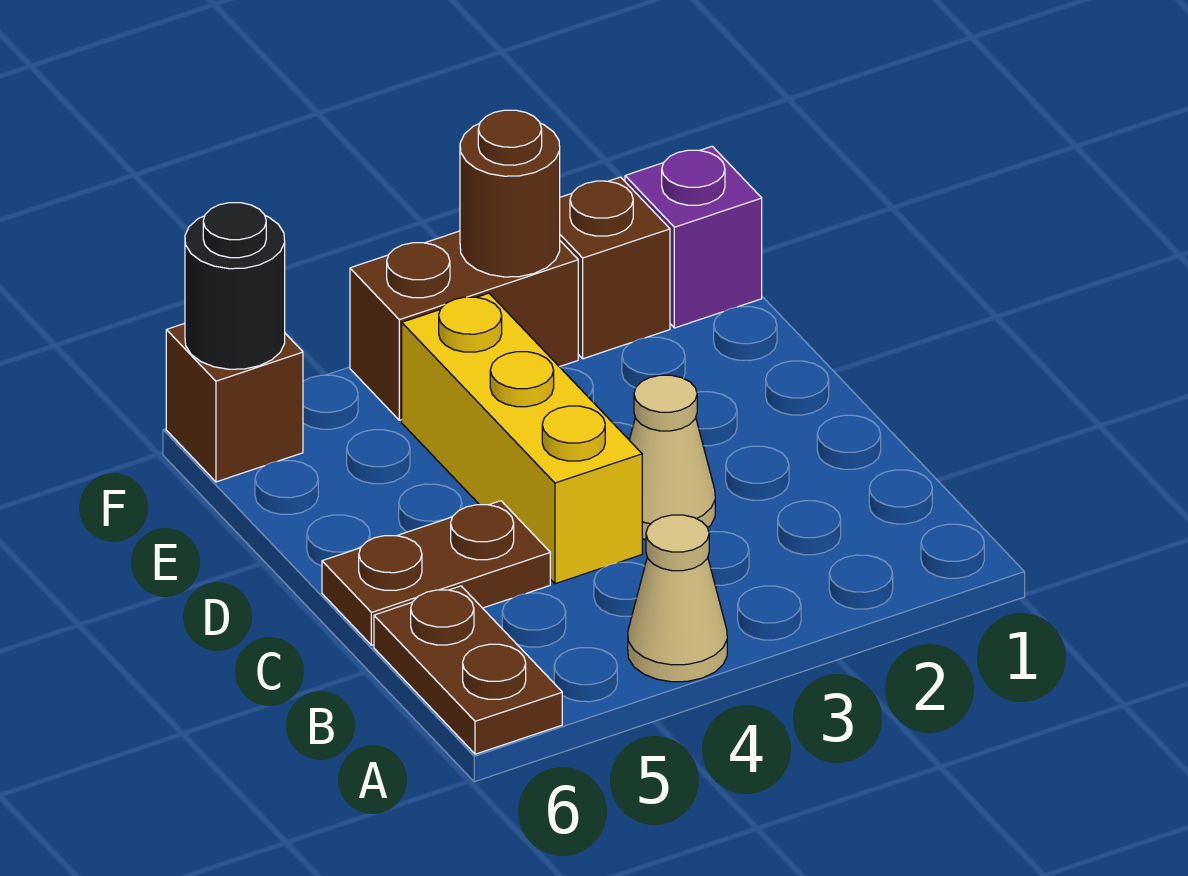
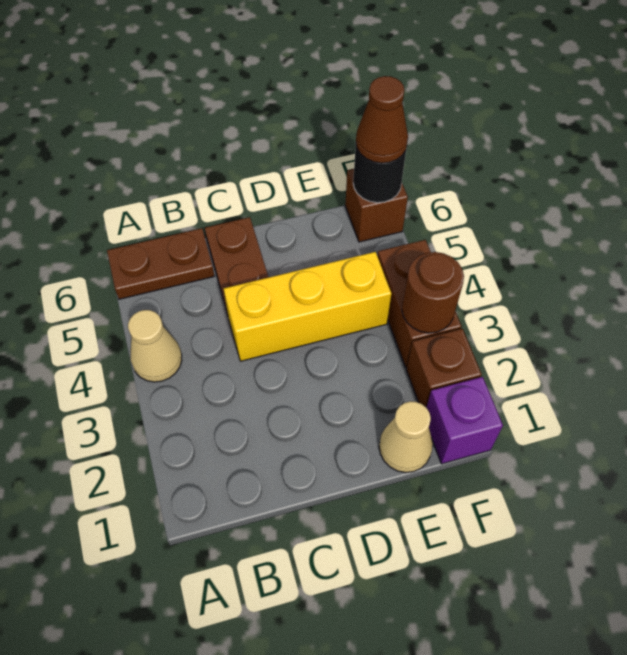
tan cone C3 level 1 -> tan cone E1 level 1
none -> brown cone F6 level 3

